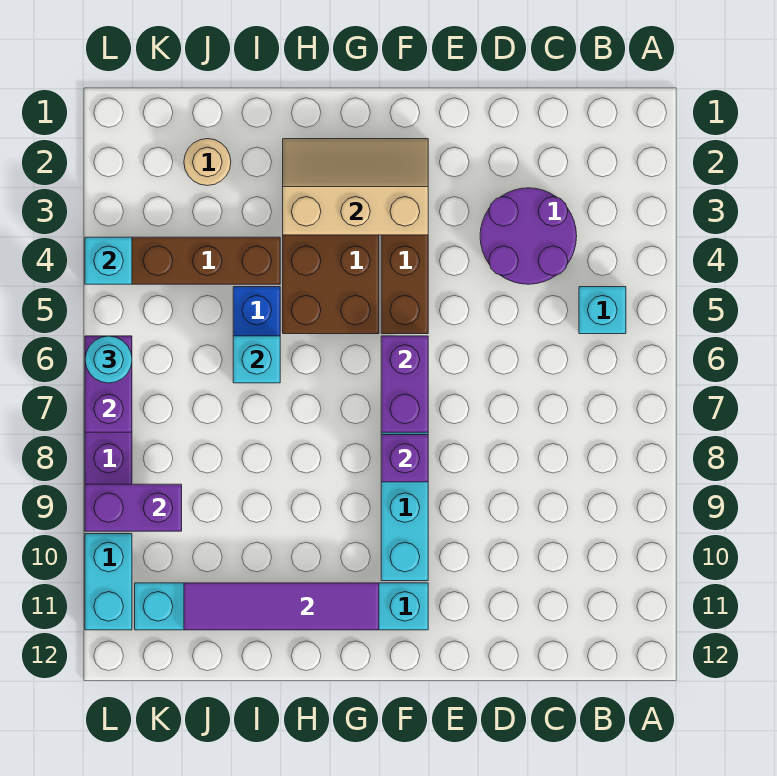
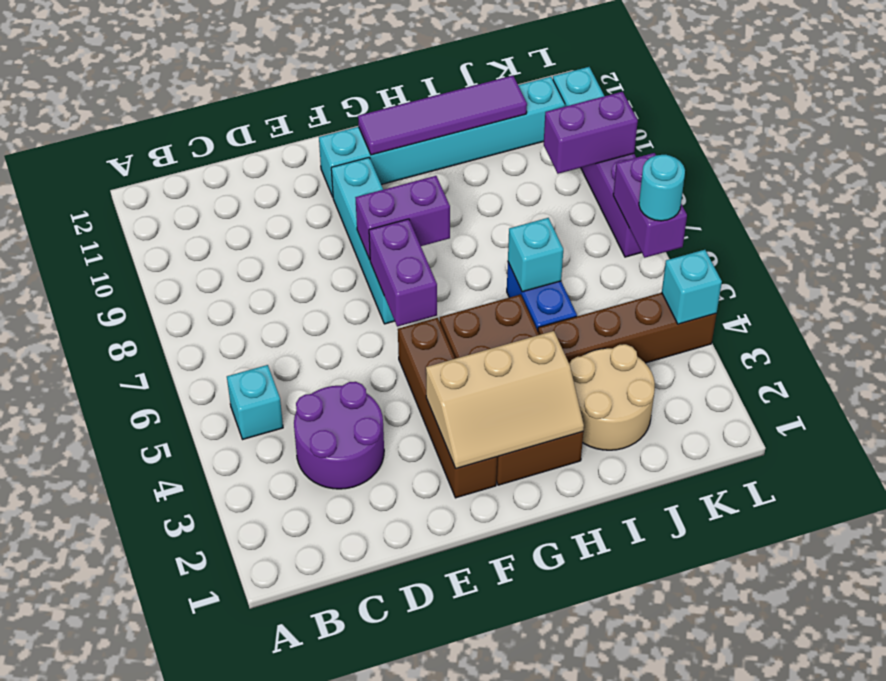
purple brick F8 level 2 -> purple brick F8:G8 level 2
tan round brick J2 level 1 -> tan round brick I2:J3 level 1

